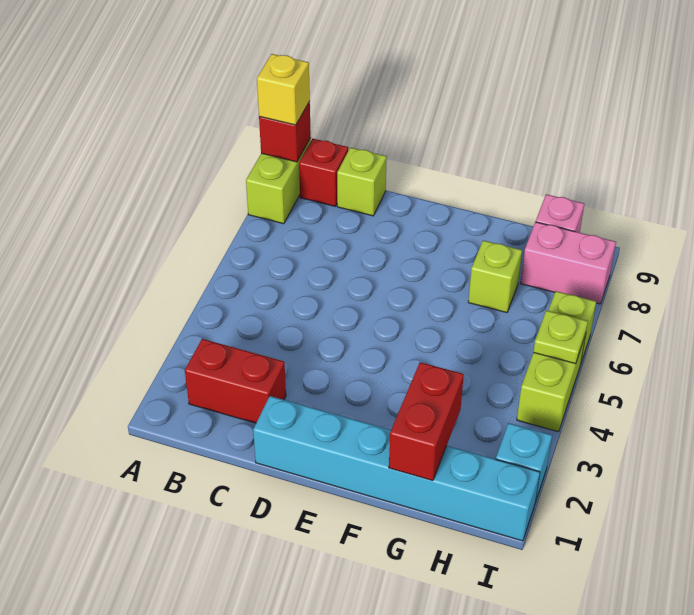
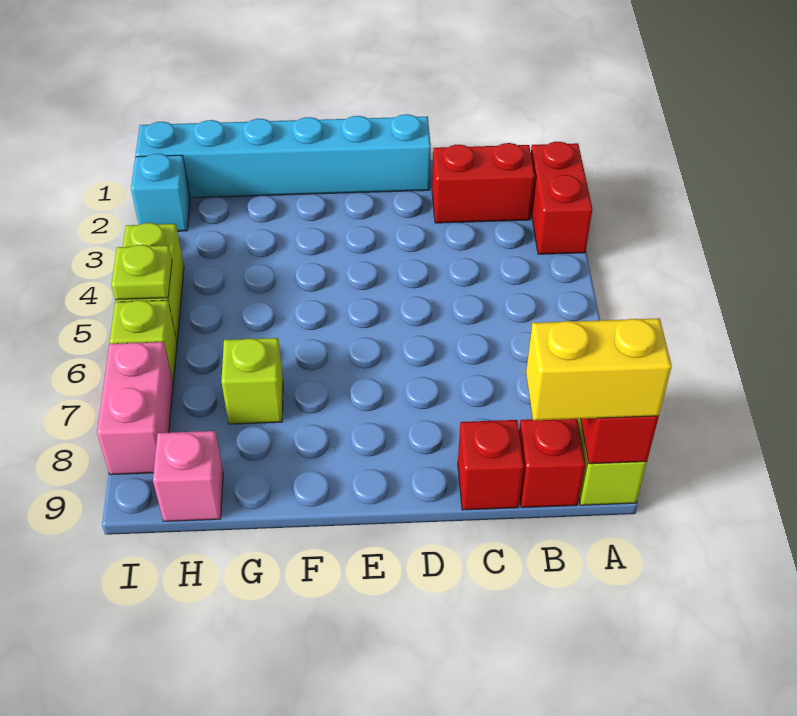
yellow brick A9 level 3 -> yellow brick A9:B9 level 3
lime brick C9 level 1 -> red brick C9 level 1
red brick G1:G2 level 2 -> red brick A2:A3 level 1
pink brick H8:I8 level 1 -> pink brick I7:I8 level 1

